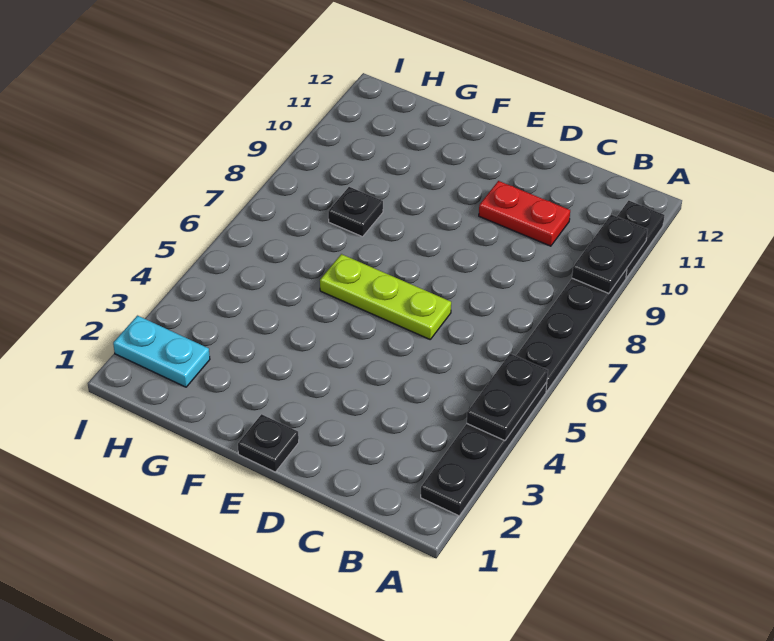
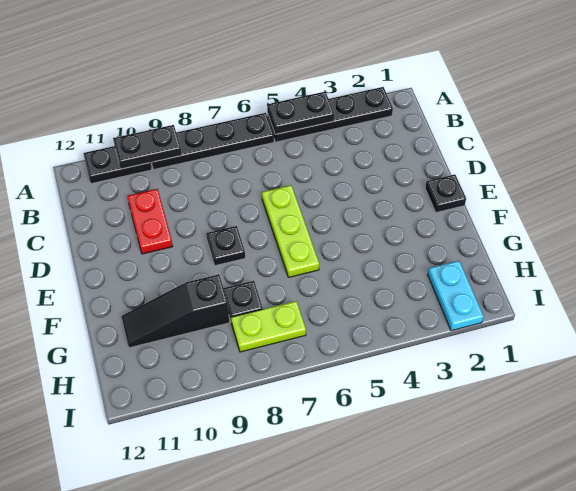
none -> black plate E8 level 1
none -> black slope G9:G11 level 1 top 9
none -> lime plate H7:H8 level 1

